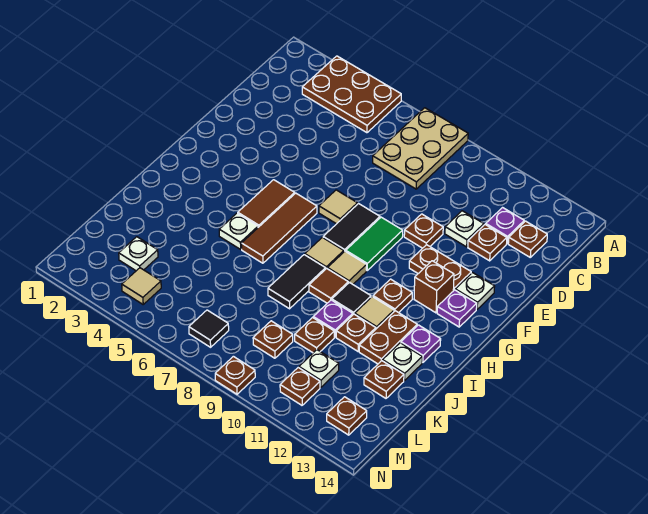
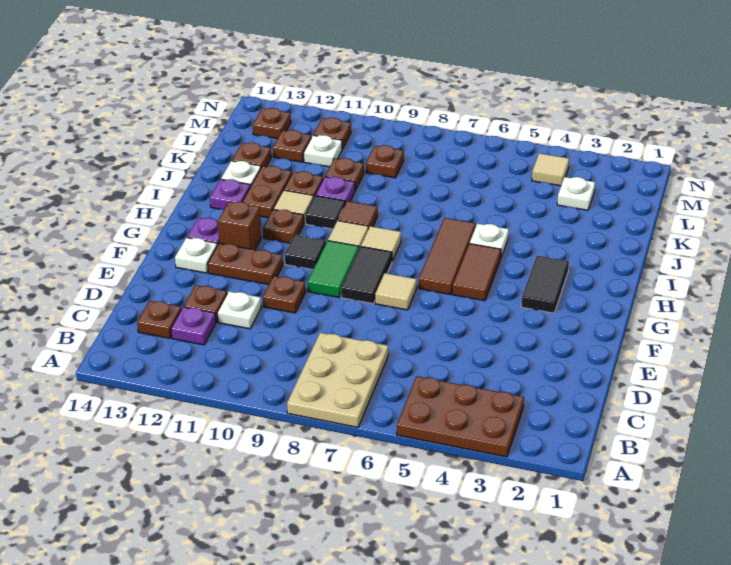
black tile I8:J8 level 1 -> black tile G3:H3 level 1
black tile M7 level 1 -> black tile G10 level 1
brown plate N9 level 1 -> brown plate L12 level 1

